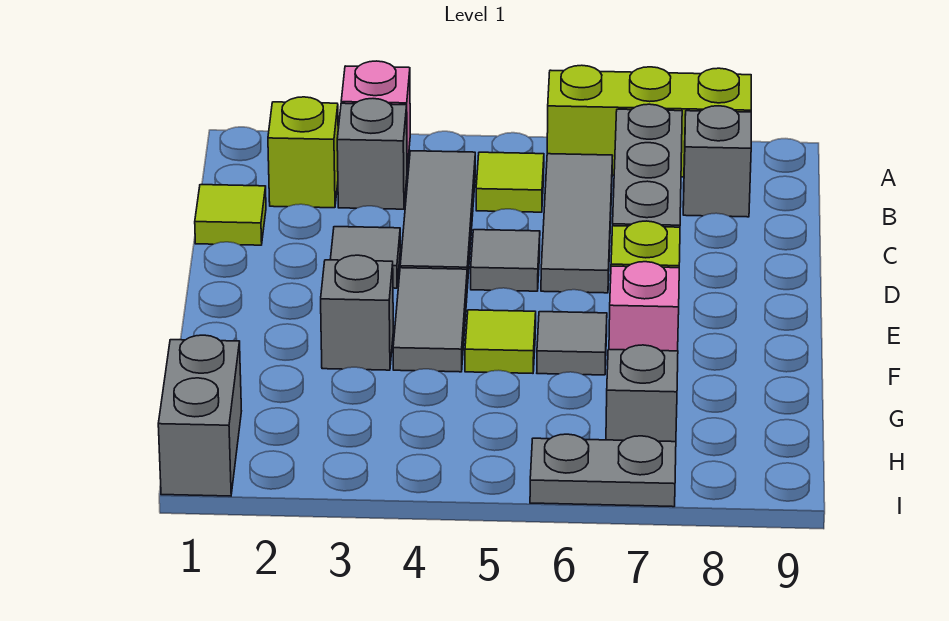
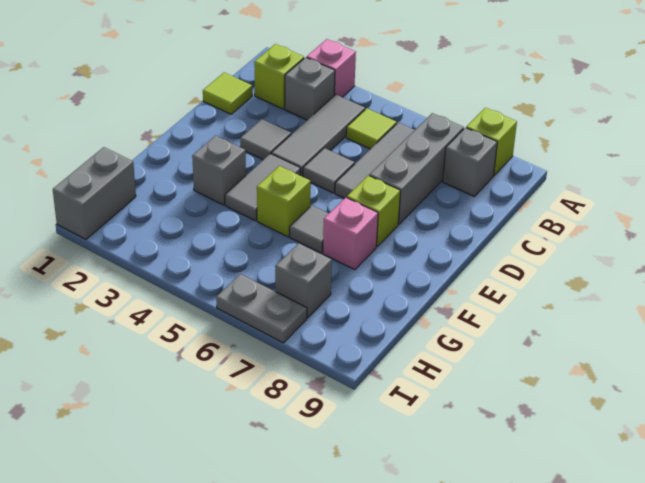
lime brick A6:A8 level 1 -> lime brick A8 level 1
lime tile F5 level 1 -> lime brick F5 level 1

